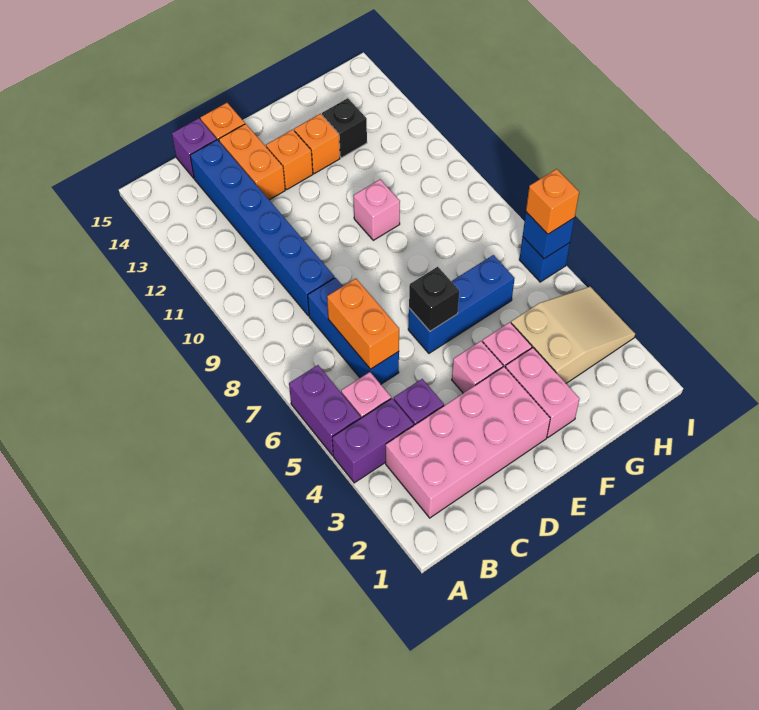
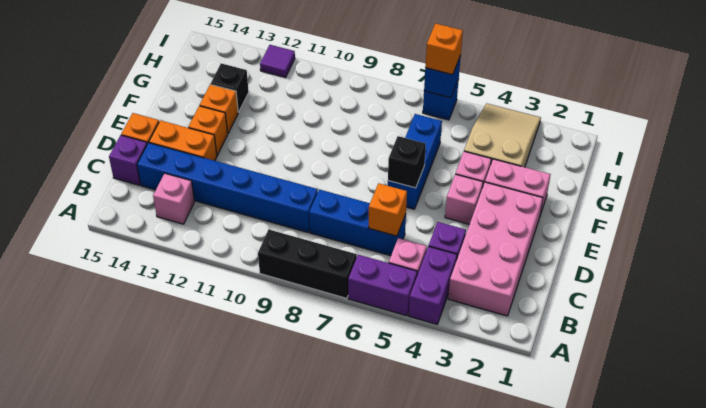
none -> black brick A7:A9 level 1
orange brick C6:C7 level 2 -> orange brick C6 level 2
pink brick F10 level 1 -> pink brick B13 level 1
none -> purple tile I12 level 1

